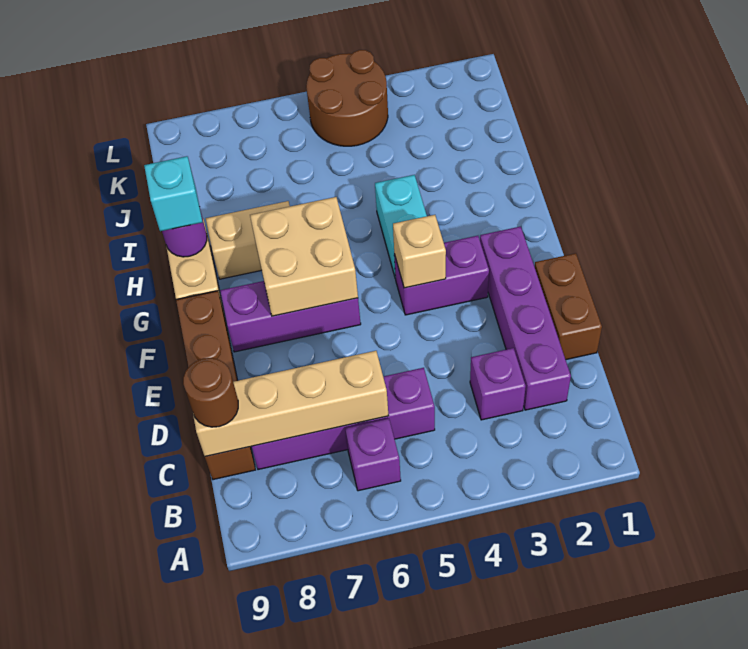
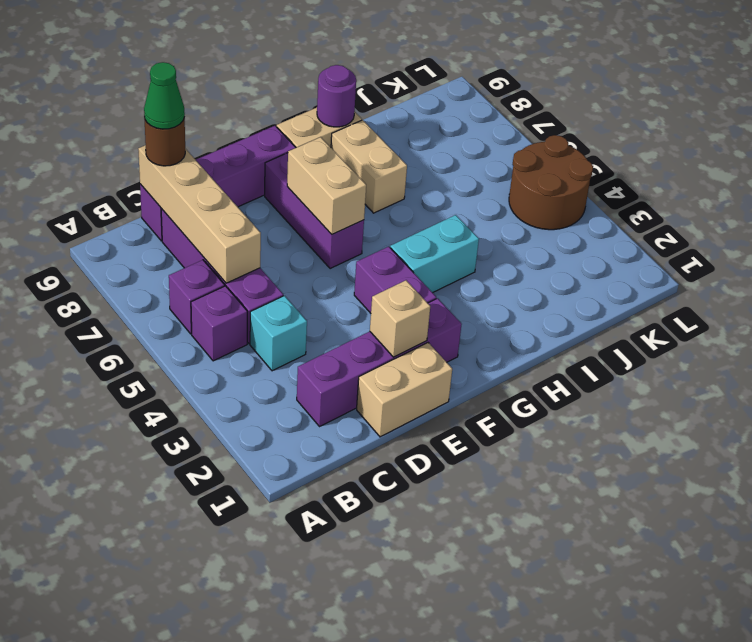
purple brick C3 level 1 -> purple brick B5 level 1
brown brick C9:F9 level 1 -> purple brick C9:F9 level 1
none -> green cone C9 level 4
brown brick D1:E1 level 1 -> tan brick D1:E1 level 1
tan brick F4 level 2 -> tan brick E2 level 2
tan brick F6:G7 level 2 -> tan brick F6:F7 level 2
cyan brick H9 level 3 -> cyan brick C4 level 1

